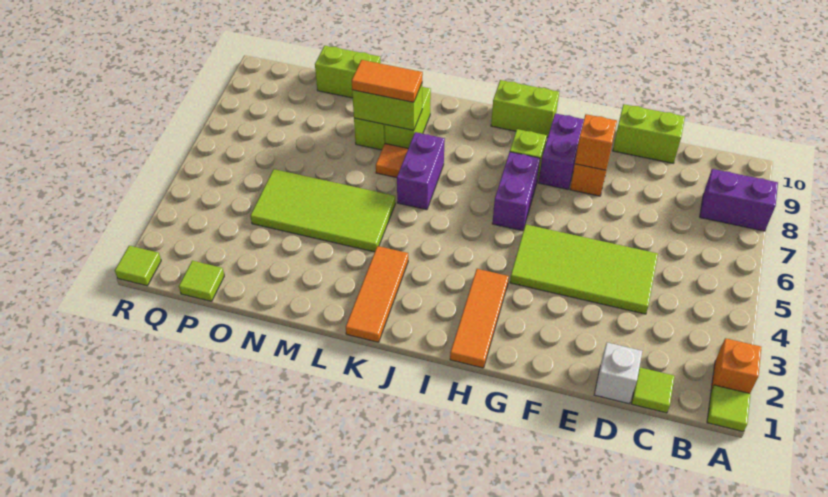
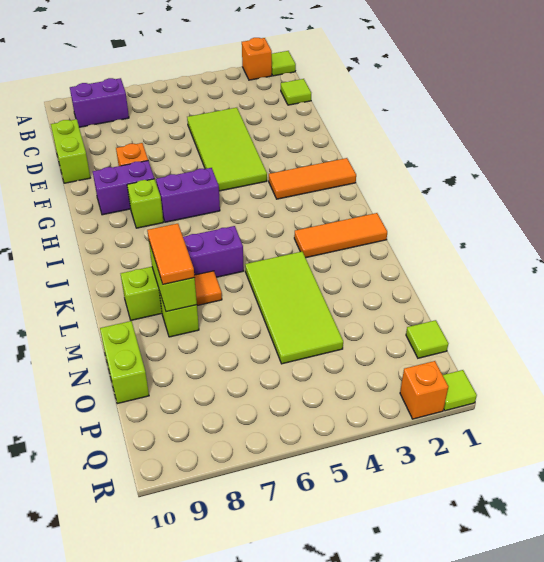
purple brick A8:B8 level 1 -> purple brick B8:B9 level 1
white brick D1 level 1 -> none
orange brick F8 level 2 -> orange brick R2 level 1
lime brick H10:I10 level 1 -> none

